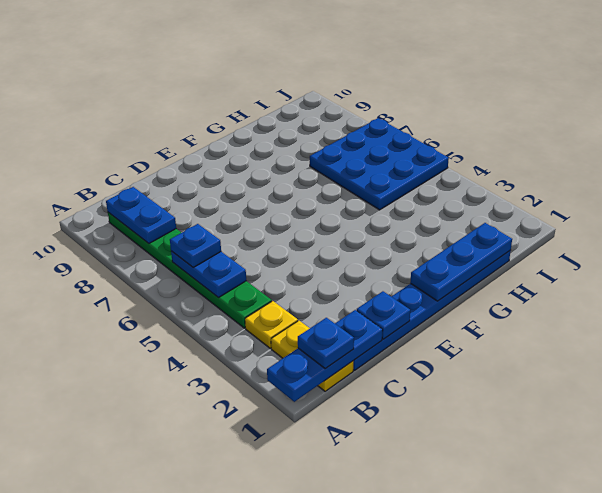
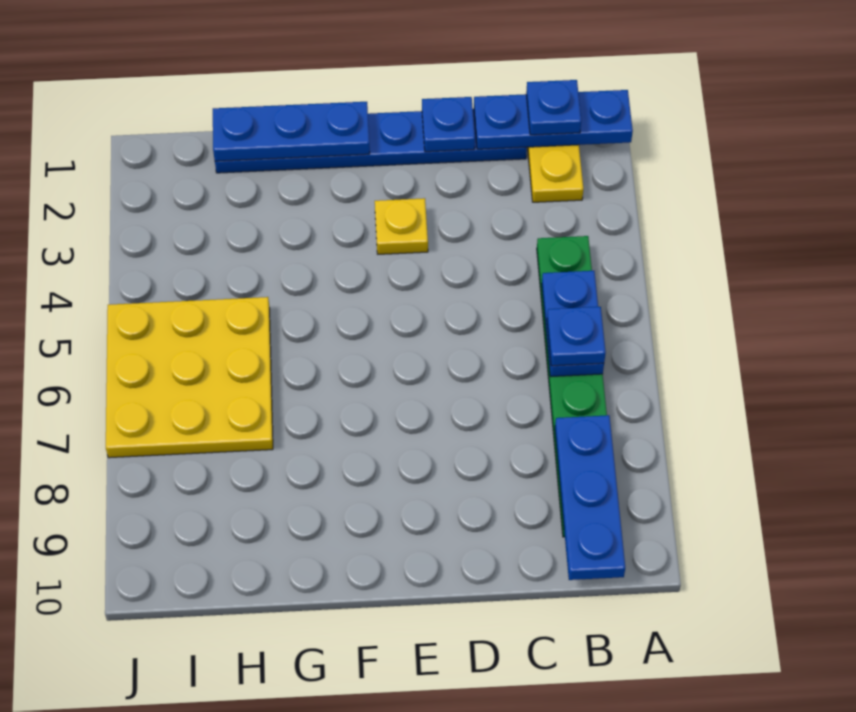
yellow plate B3 level 1 -> yellow plate E3 level 1
blue plate B8:B9 level 2 -> blue plate B8:B10 level 2
blue plate H5:J7 level 1 -> yellow plate H5:J7 level 1

